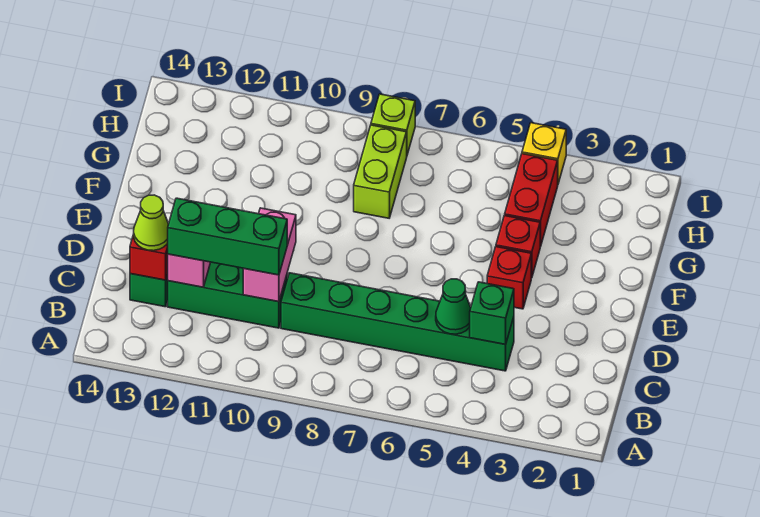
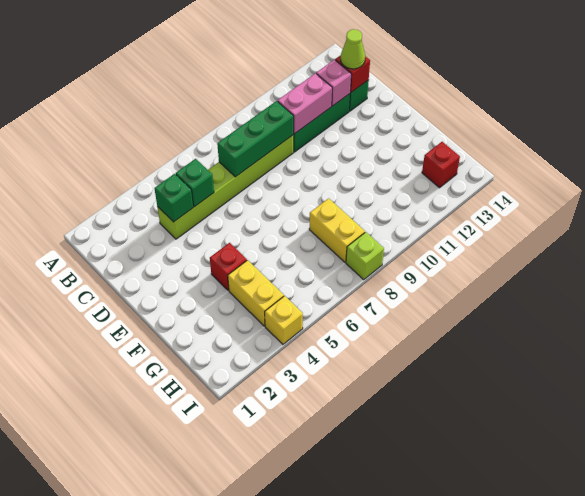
green brick C4:C9 level 1 -> lime brick C4:C9 level 1
green cone C5 level 2 -> green brick C5 level 2
pink brick C10:D10 level 2 -> pink brick C10:C11 level 2
green brick C10:C12 level 3 -> green brick C7:C9 level 2
red brick E4 level 1 -> red brick H13 level 1
red brick G4:H4 level 1 -> yellow brick G4:H4 level 1
lime brick G8:H8 level 1 -> yellow brick G8:H8 level 1

